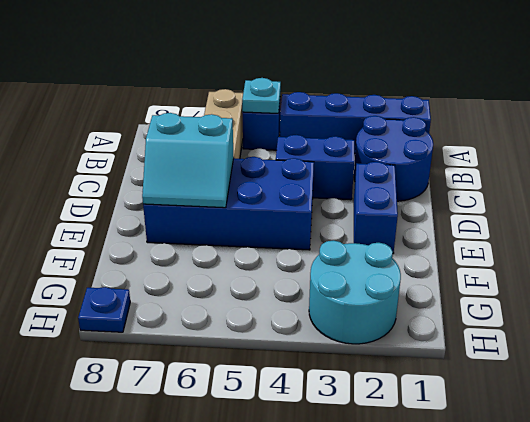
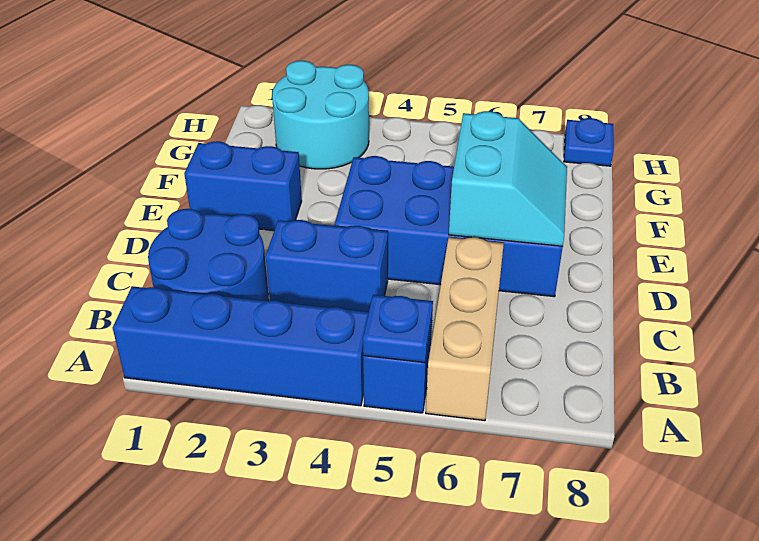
cyan plate A5 level 2 -> blue plate A5 level 2
blue brick D2:E2 level 1 -> blue brick E1:E2 level 1
cyan slope D6:E7 level 2 top D -> cyan slope D6:E7 level 2 top 6

